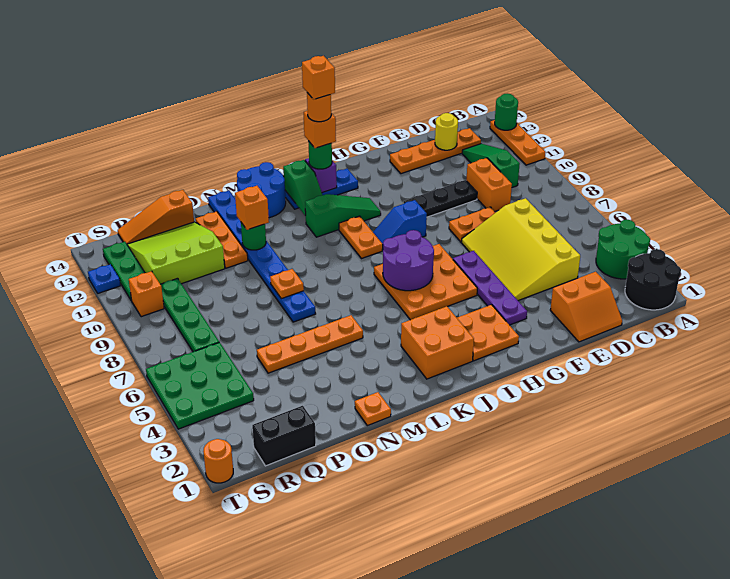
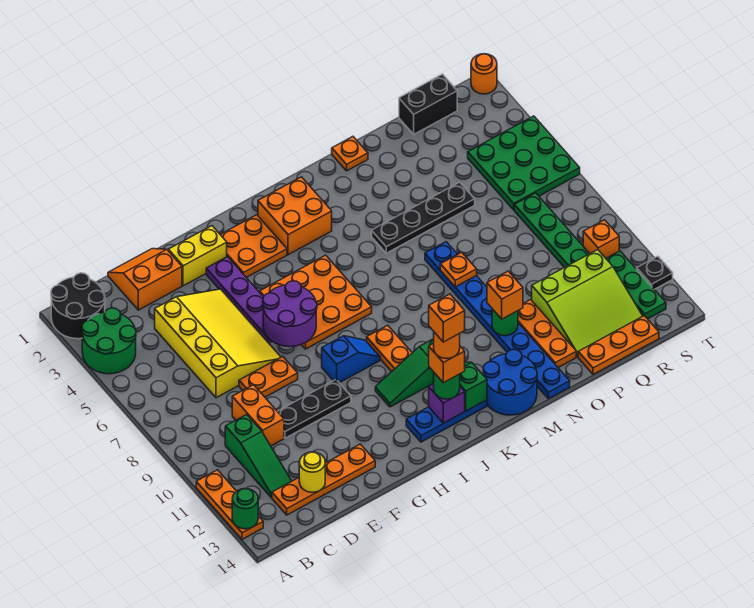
none -> yellow brick F2:G2 level 1
purple round brick I6:J7 level 2 -> purple round brick G6:H7 level 2
orange plate M5:P5 level 1 -> black plate M5:P5 level 1
orange slope P14:R14 level 1 top P -> orange plate P14:R14 level 1
blue plate T12 level 1 -> black plate T12 level 1

